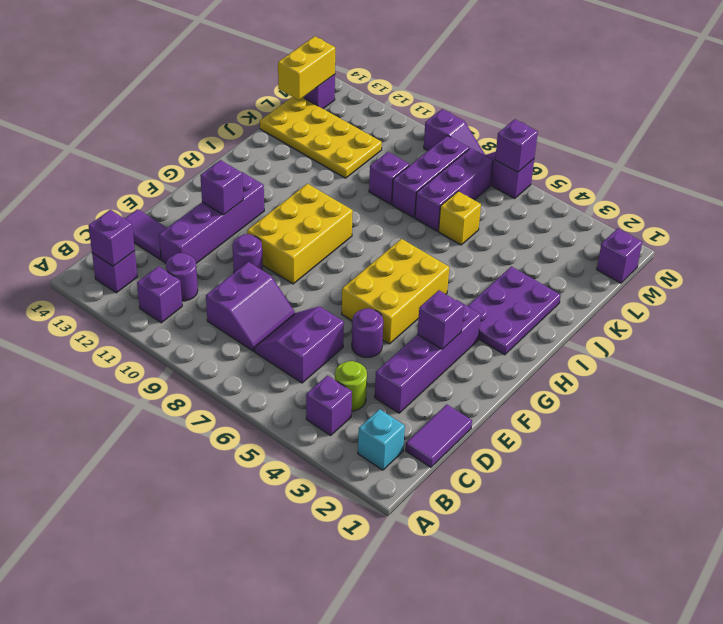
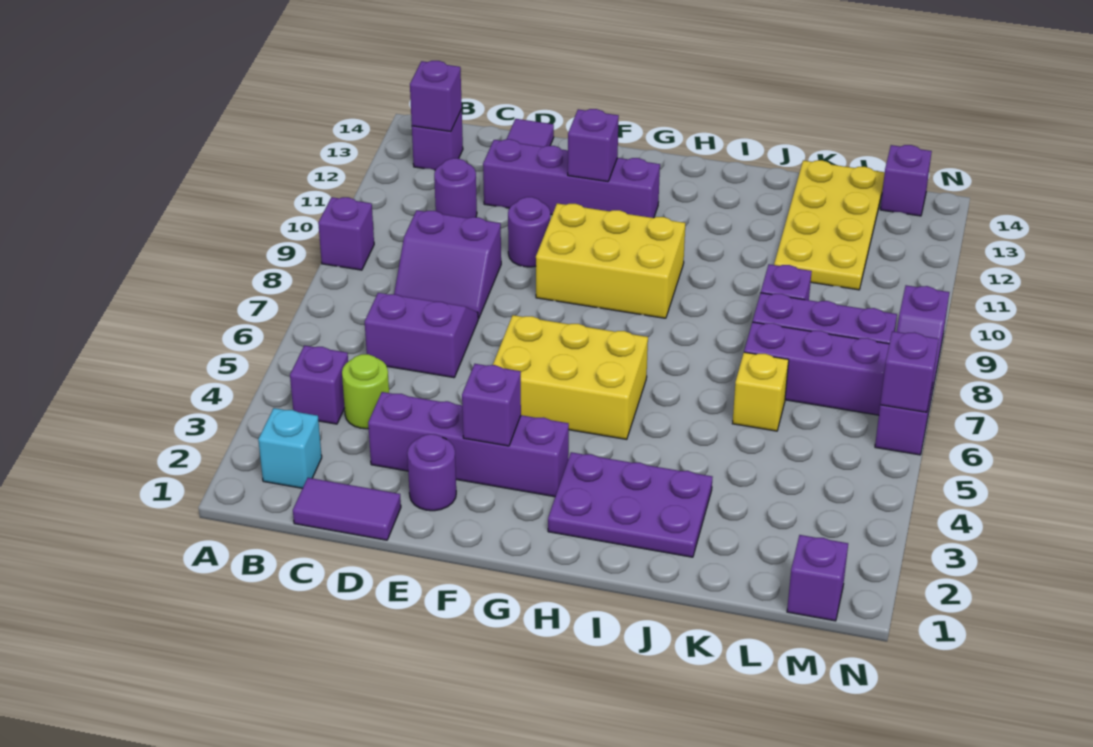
purple brick B11 level 1 -> purple brick A9 level 1
purple round brick E5 level 1 -> purple round brick E2 level 1
yellow brick L14:M14 level 2 -> none

